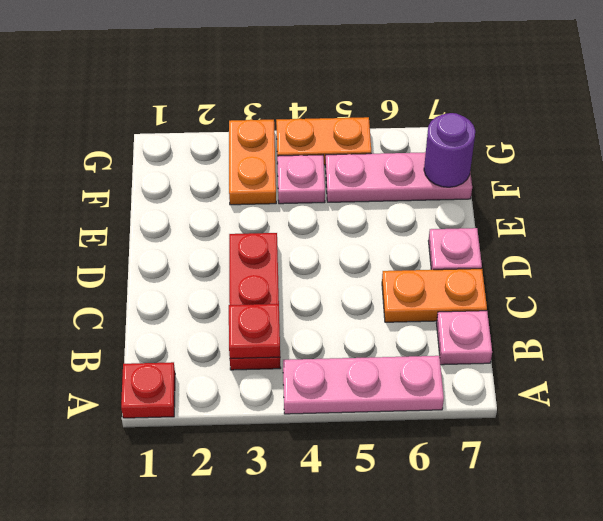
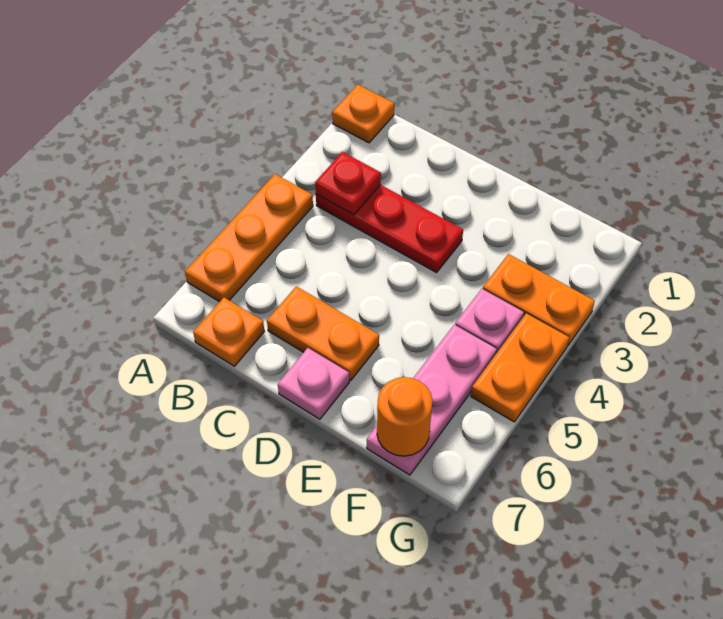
red plate A1 level 1 -> orange plate A1 level 1
pink plate A4:A6 level 1 -> orange plate A4:A6 level 1
pink plate B7 level 1 -> orange plate B7 level 1
orange plate C6:C7 level 1 -> orange plate C6:D6 level 1
purple round brick F7 level 2 -> orange round brick F7 level 2

